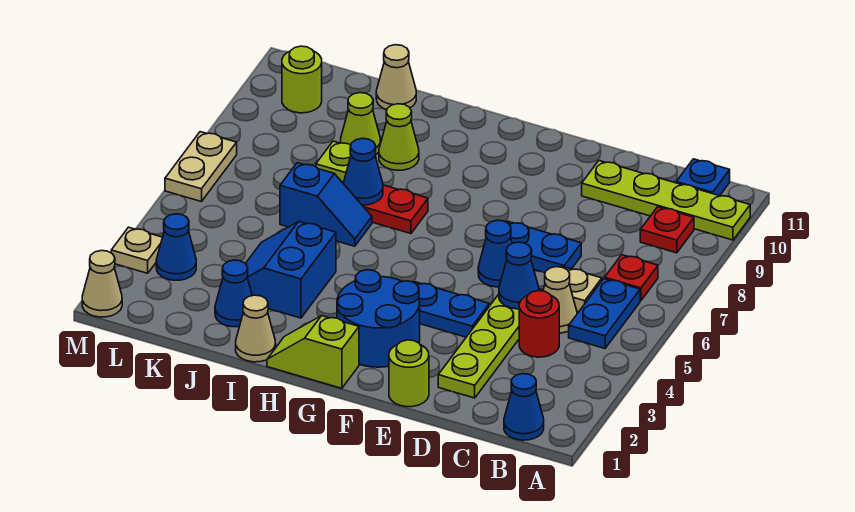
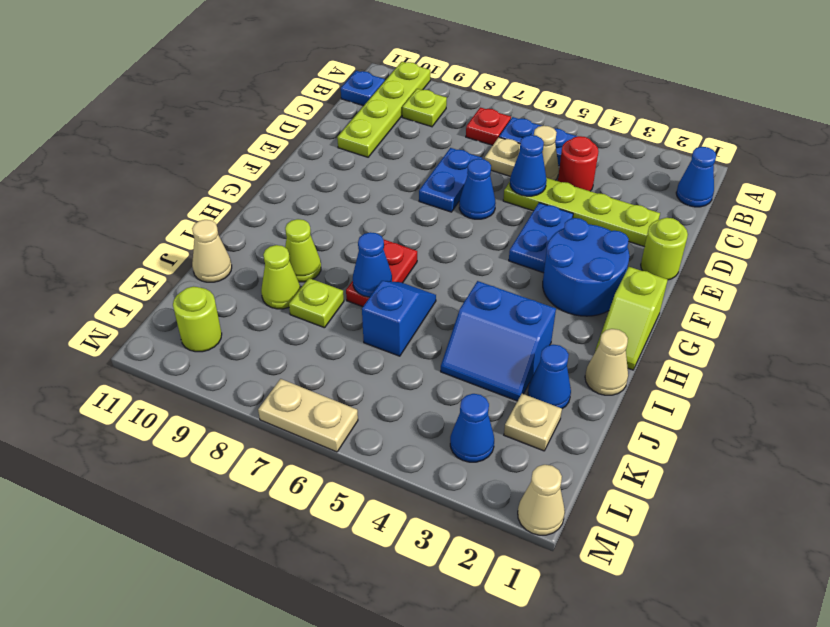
red plate B9 level 1 -> lime plate B9 level 1
tan plate M3 level 1 -> tan plate K2 level 1

